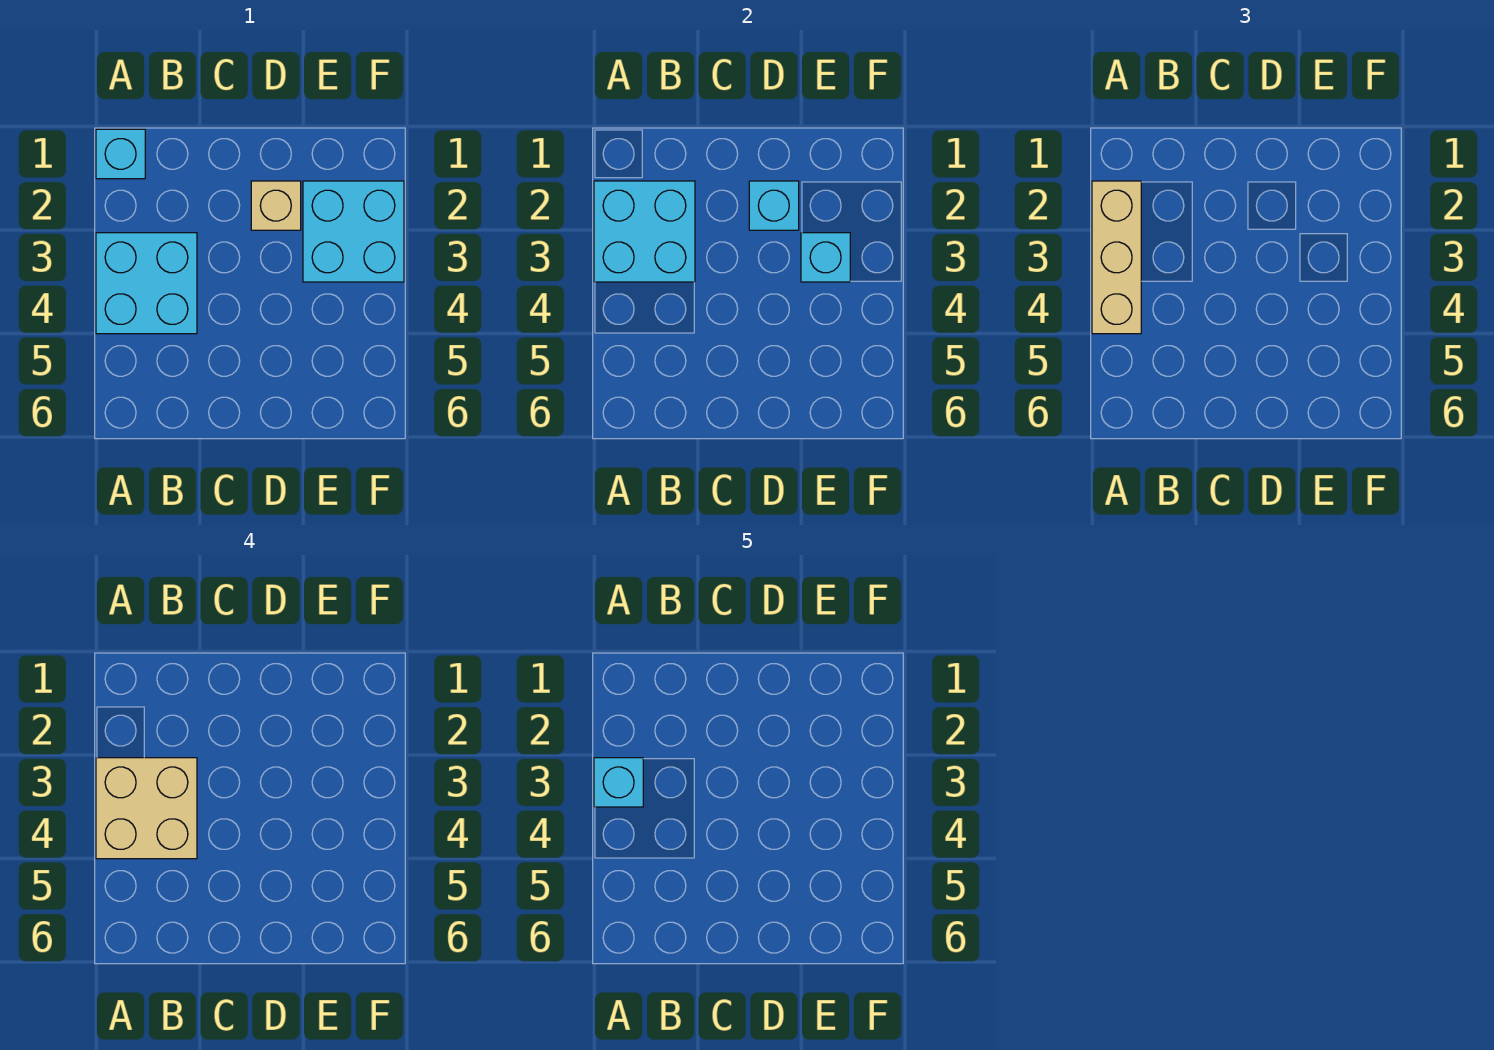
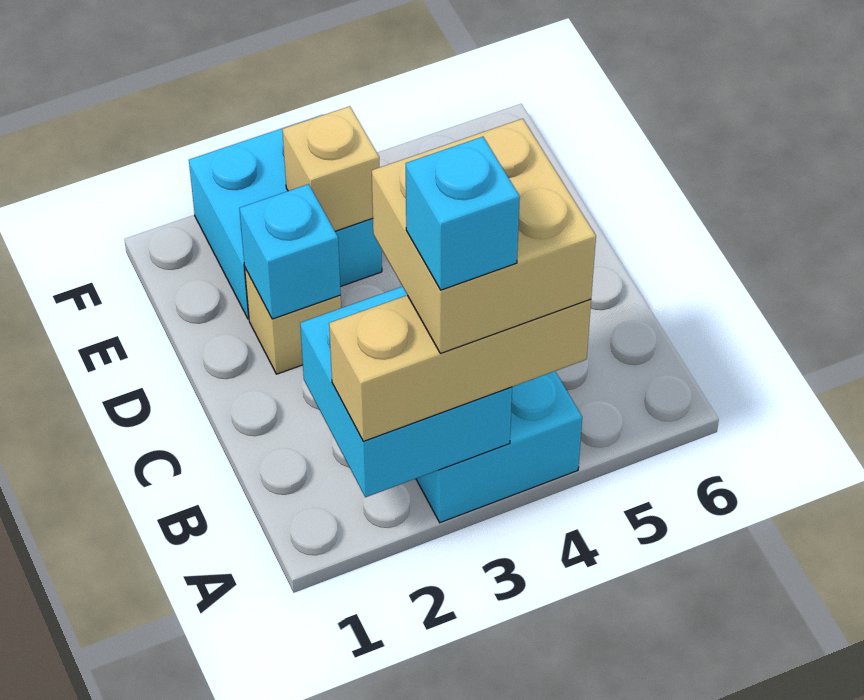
cyan brick A1 level 1 -> none
cyan brick E3 level 2 -> tan brick E3 level 2

